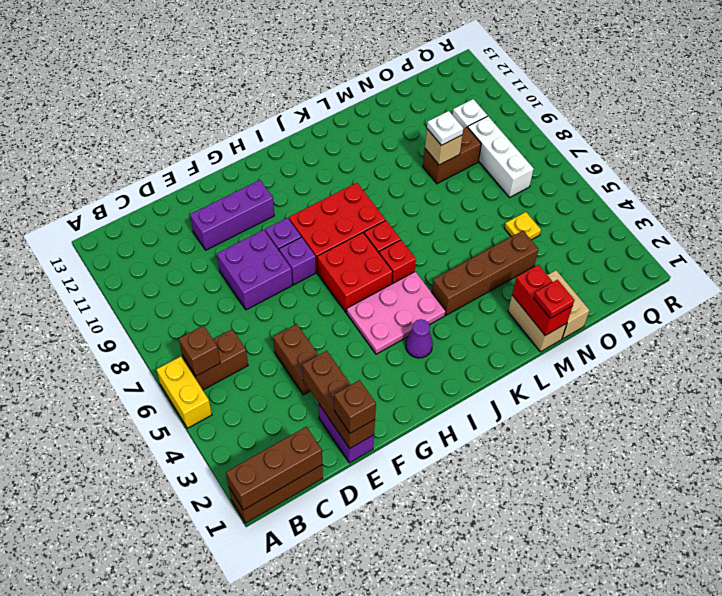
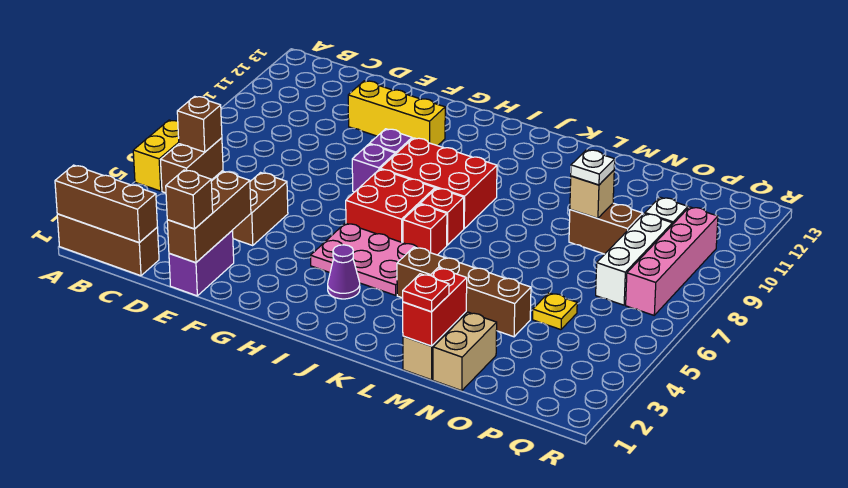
brown brick B6:C6 level 1 -> brown brick B5:B6 level 1
purple brick E8:F9 level 1 -> none
purple brick E11:G11 level 1 -> yellow brick E11:G11 level 1
none -> pink brick Q7:Q10 level 1

